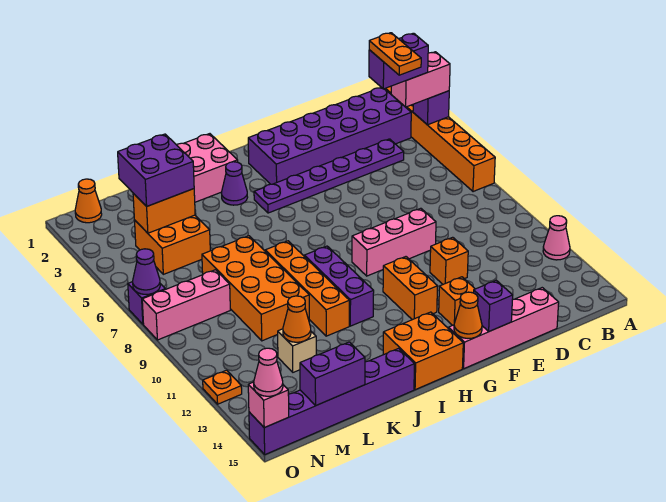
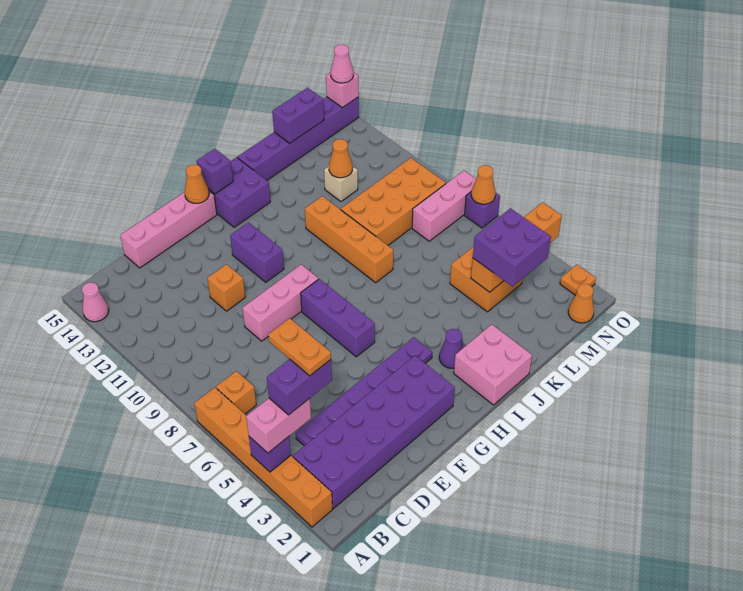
pink cone A12 level 1 -> pink cone A14 level 1
orange brick F13 level 1 -> orange brick B7 level 1
purple brick F15 level 2 -> purple brick H15 level 2
orange brick G11:G12 level 1 -> purple brick G11:G12 level 1
orange brick H14:I15 level 1 -> purple brick H14:I15 level 1
purple brick I9:I11 level 1 -> purple brick G6:G8 level 1
orange brick K7:L10 level 1 -> orange brick K9:N10 level 1
orange brick L4:M4 level 2 -> orange brick L4:O4 level 2
purple cone O7 level 2 -> orange cone O7 level 2
orange plate O12 level 1 -> orange plate O2 level 1

